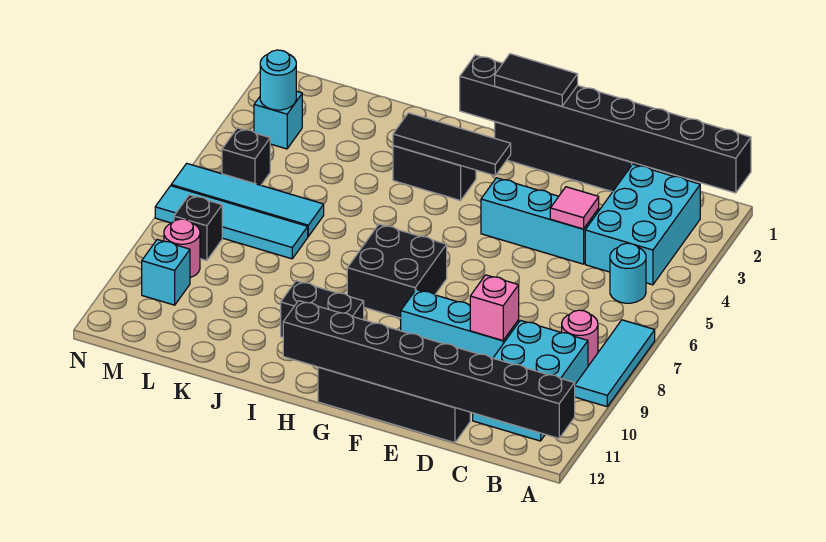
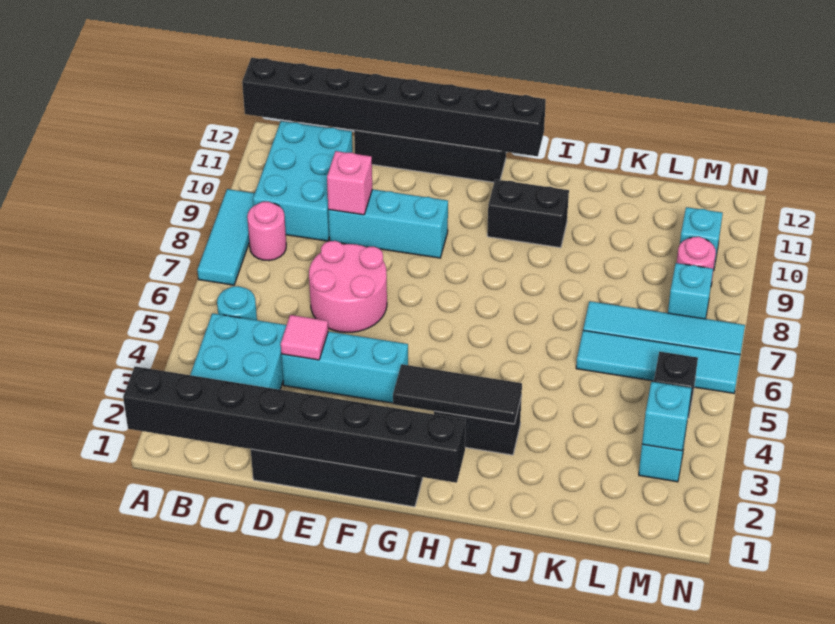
none -> pink round brick D6:E7 level 1
black tile F1:G1 level 3 -> none
black brick G7:H8 level 1 -> none
cyan round brick M3 level 2 -> cyan brick M3 level 2
black brick M8 level 1 -> cyan brick M8 level 1

